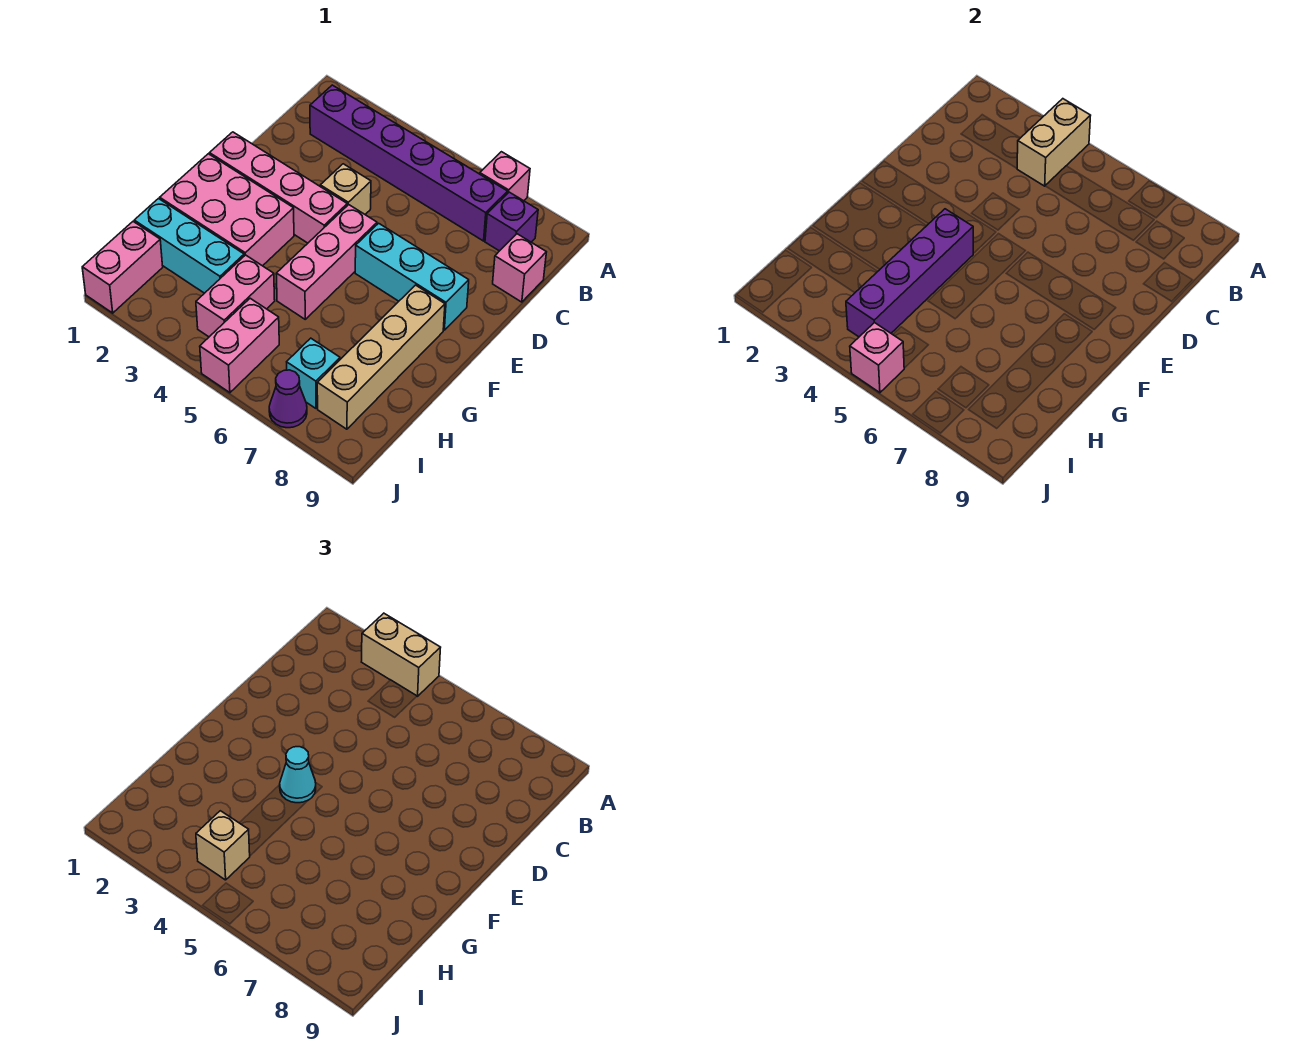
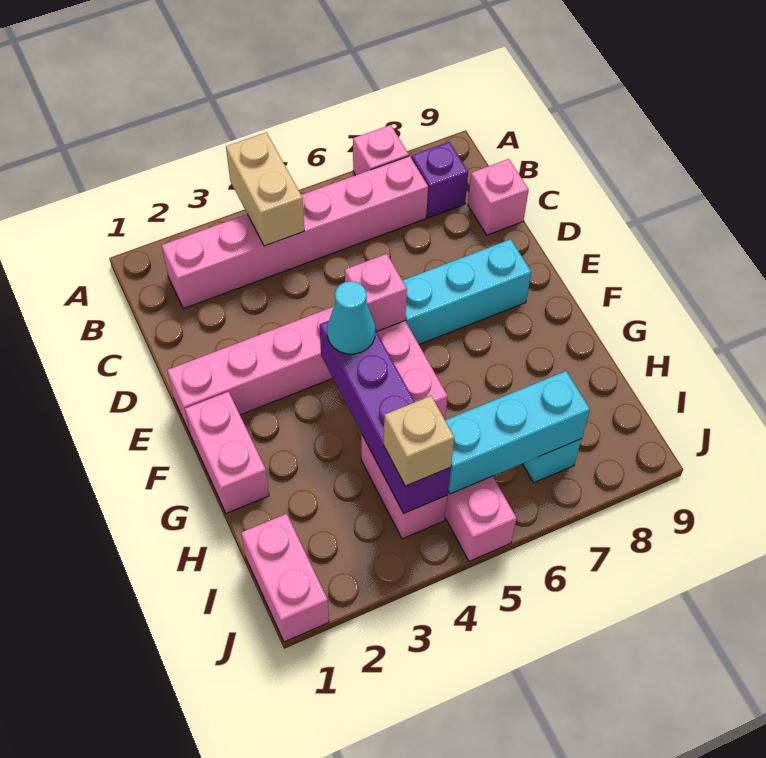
tan brick A3:A4 level 3 -> none
purple brick B2:B7 level 1 -> pink brick B2:B7 level 1
tan brick D4 level 1 -> none
pink brick F1:G3 level 1 -> pink brick F1:G1 level 1
tan brick F8:I8 level 1 -> none
cyan brick H1:H3 level 1 -> cyan brick I5:I7 level 2
pink brick J5 level 2 -> pink brick E5 level 2
purple cone J7 level 1 -> none

